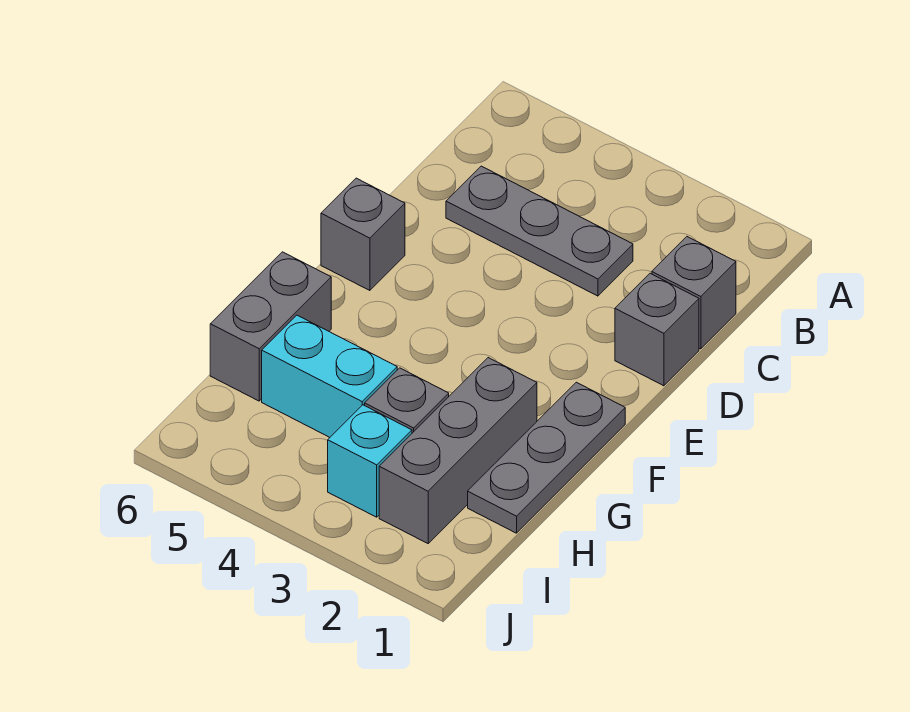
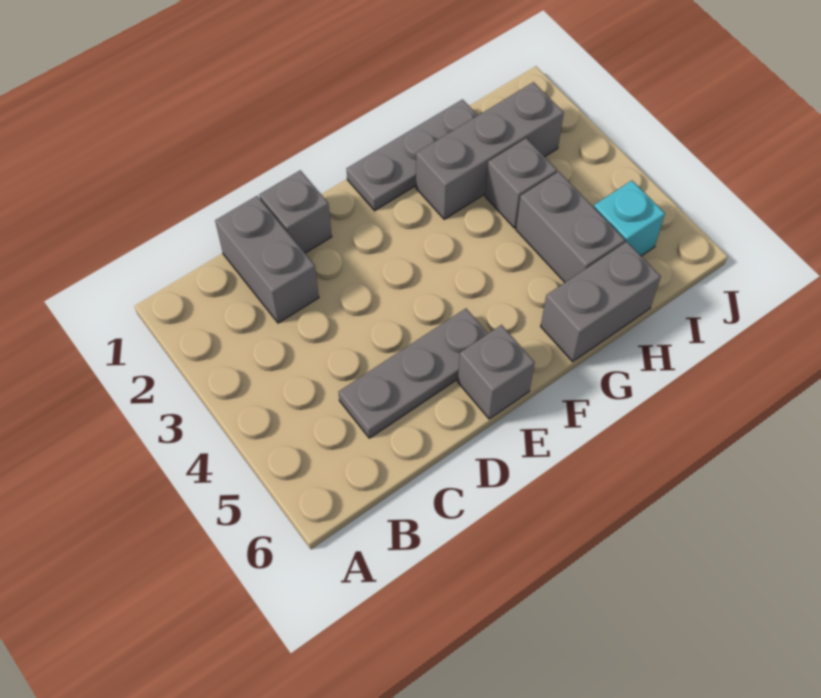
grey brick C1 level 1 -> grey brick C1:C2 level 1
grey plate C3:C5 level 1 -> grey plate C5:E5 level 1
cyan brick H4:H5 level 1 -> grey brick H4:H5 level 1
cyan brick I3 level 1 -> cyan brick I5 level 1

